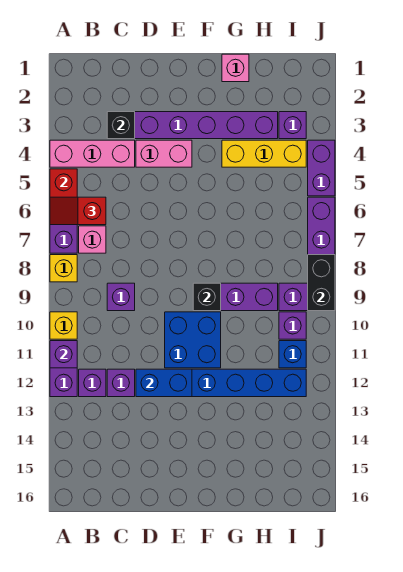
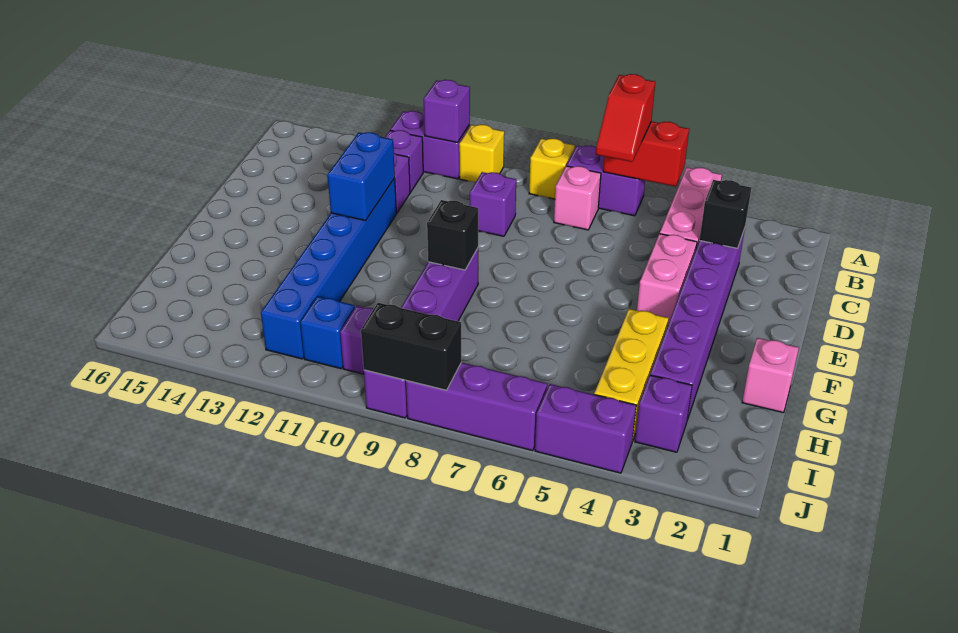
red slope A6:B6 level 3 top B -> red slope A6:B6 level 3 top A
blue brick E10:F11 level 1 -> none

